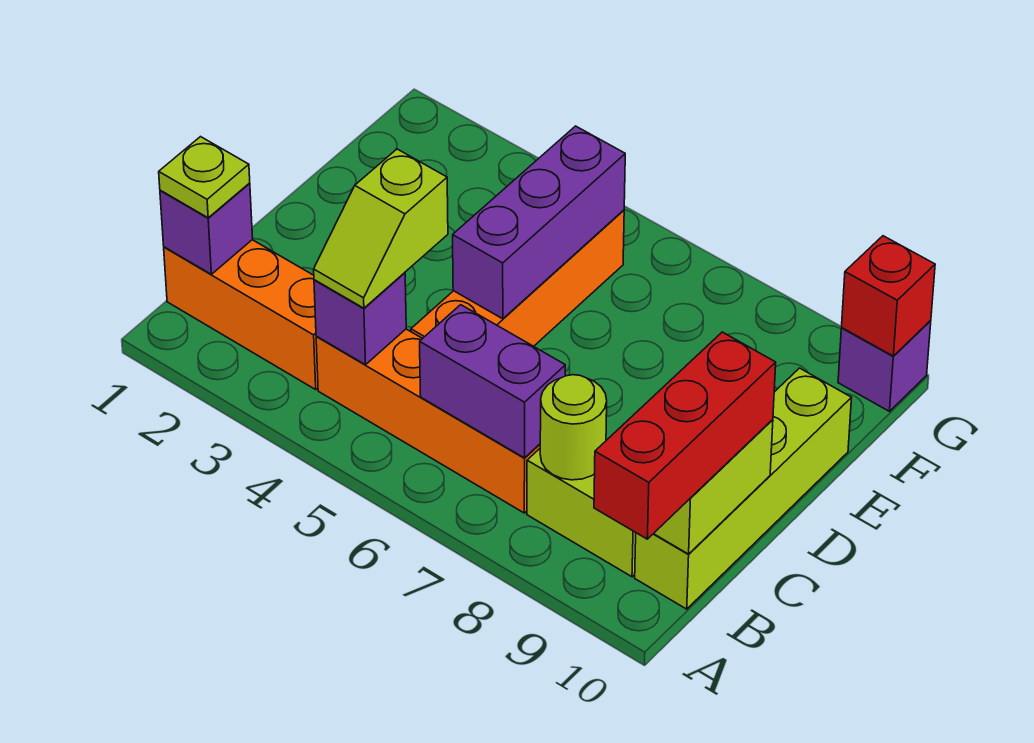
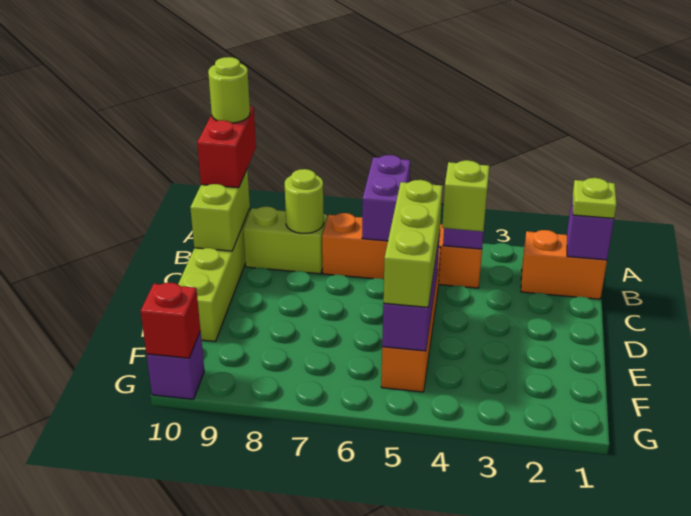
red brick A10:C10 level 3 -> red brick A10:B10 level 3
none -> lime round brick A10 level 4
orange brick B1:B3 level 1 -> orange brick B1:B2 level 1
purple brick B6:B7 level 2 -> purple brick A6:B6 level 2
none -> lime brick D5:F5 level 3

